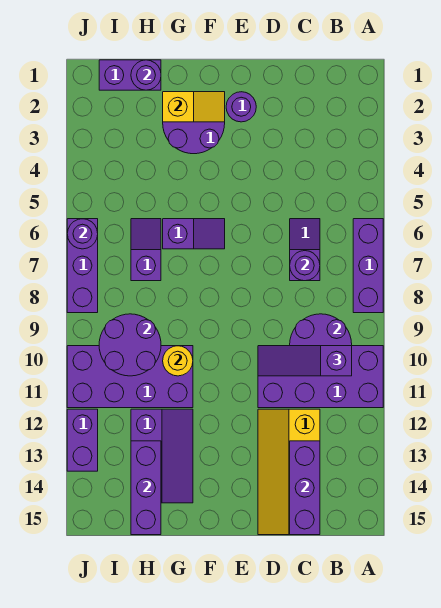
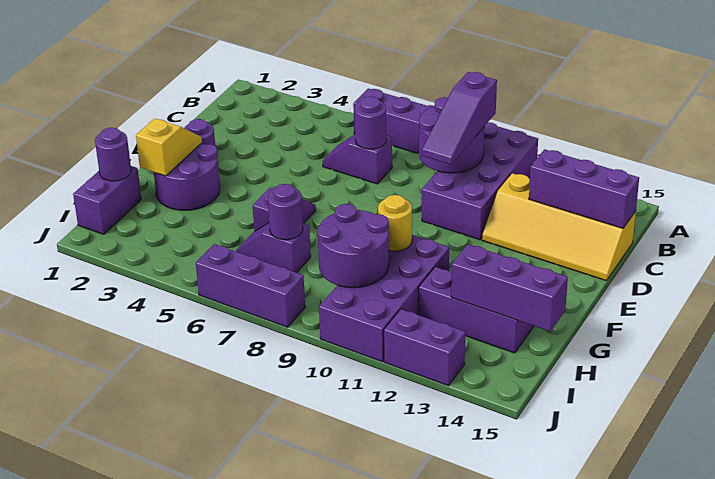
purple round brick J6 level 2 -> purple round brick H7 level 2

